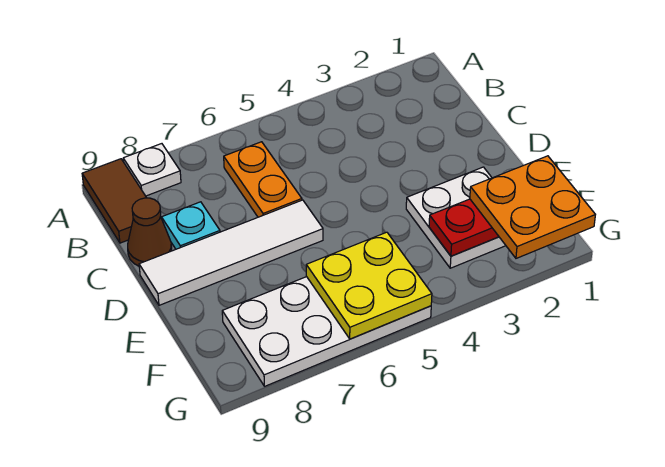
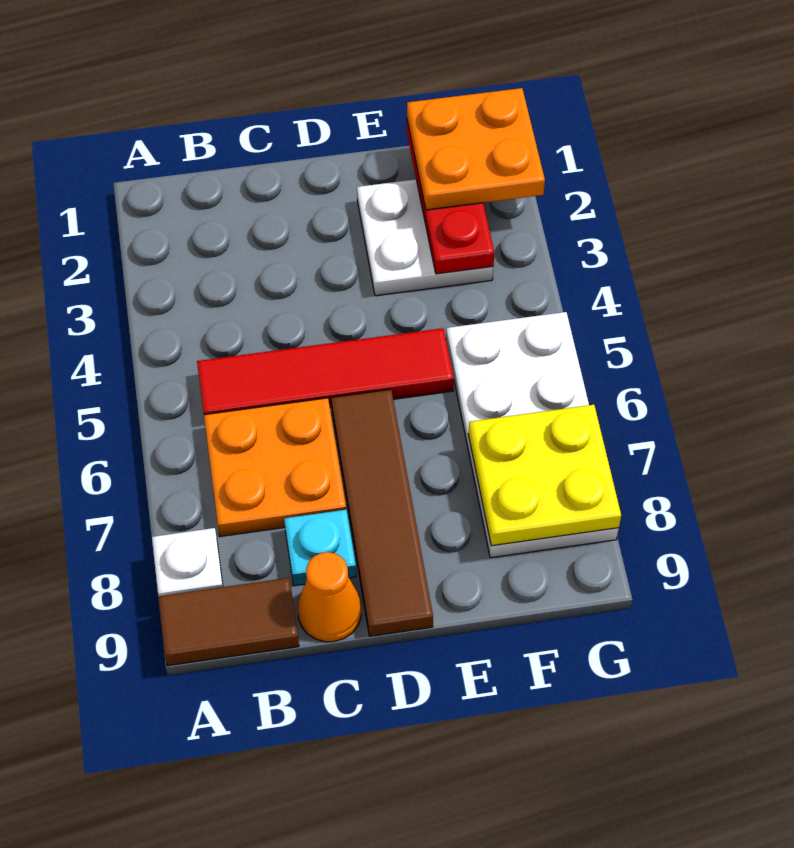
none -> red tile B5:E5 level 1
orange plate B6:C6 level 1 -> orange plate B6:C7 level 1
brown cone C9 level 1 -> orange cone C9 level 1
white tile D6:D9 level 1 -> brown tile D6:D9 level 1
yellow plate F5:G6 level 2 -> yellow plate F7:G8 level 2

